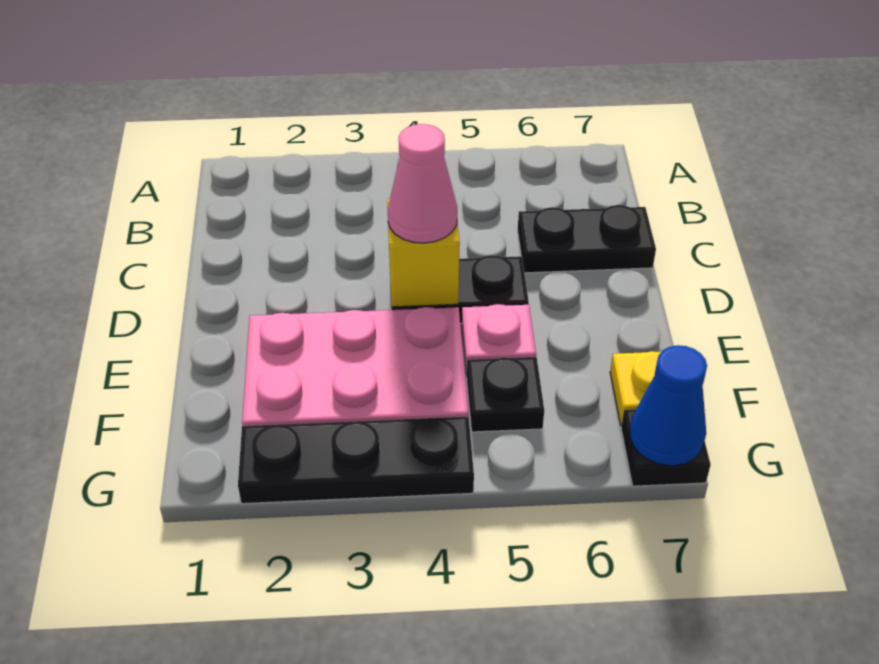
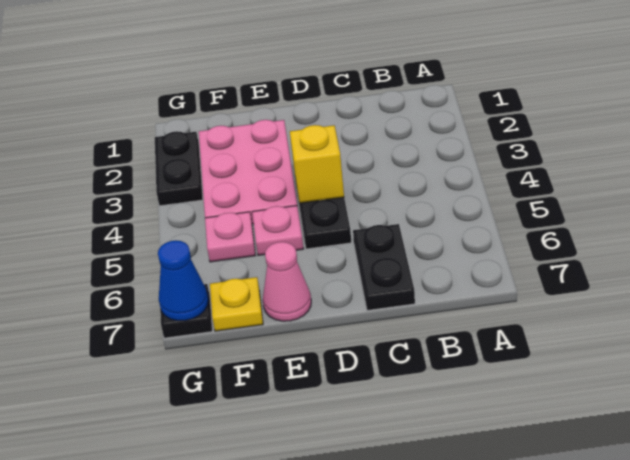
pink cone D4 level 3 -> pink cone E7 level 1
black plate F5 level 1 -> pink plate F5 level 1
black plate G2:G4 level 1 -> black plate G2:G3 level 1

